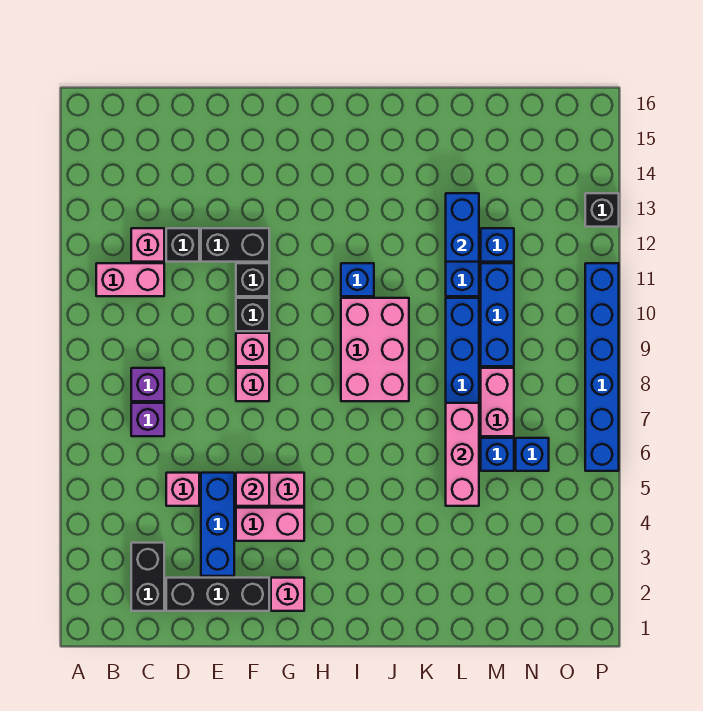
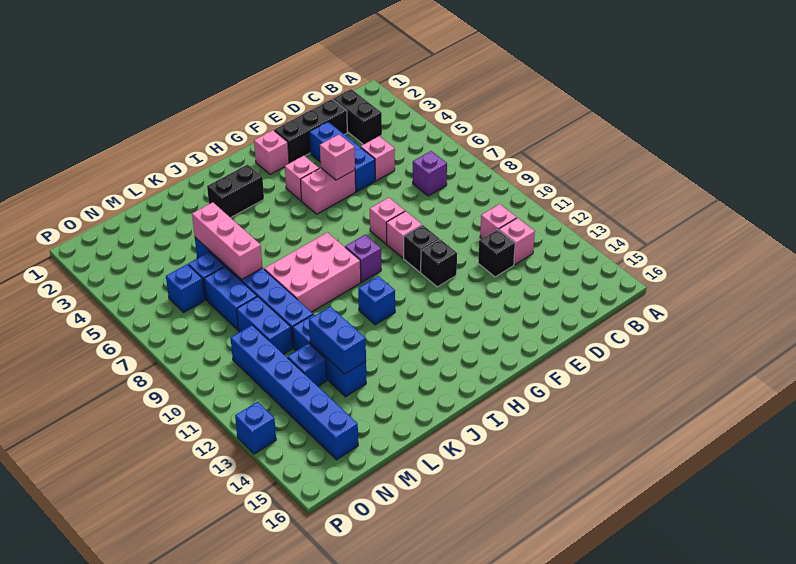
pink brick B11:C11 level 1 -> pink brick C11 level 1
purple brick C8 level 1 -> purple brick H9 level 1
black brick E12:F12 level 1 -> black brick I3:J3 level 1
pink brick F4:G4 level 1 -> pink brick G4 level 1
pink brick I8:J10 level 1 -> pink brick I8:K9 level 1
pink brick M7:M8 level 1 -> blue brick M7:M8 level 1
blue brick M9:M11 level 1 -> blue brick M9:M10 level 1
blue brick P6:P11 level 1 -> blue brick N10:N15 level 1
black brick P13 level 1 -> blue brick P13 level 1

